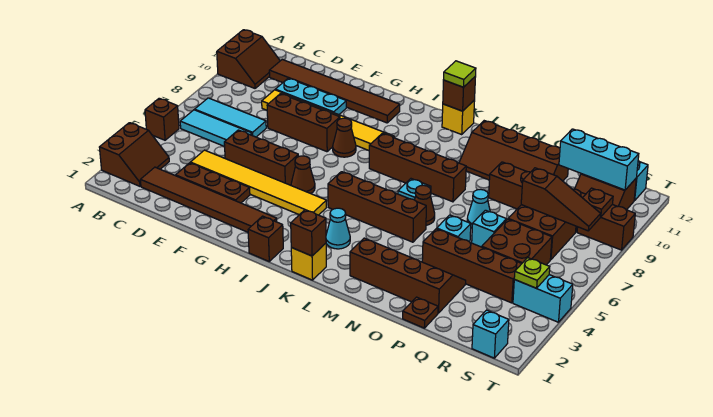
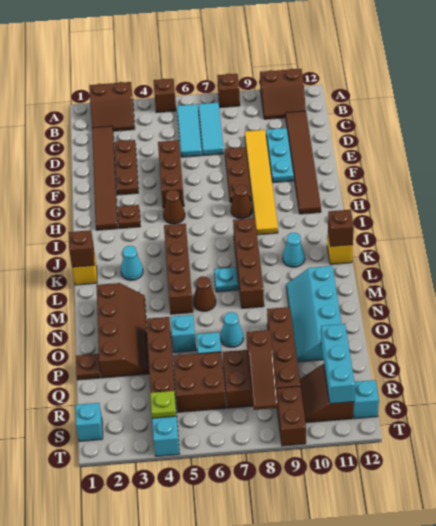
yellow tile D4:I4 level 1 -> none
brown brick E8:G8 level 1 -> brown plate E8:G8 level 1
brown brick I1 level 1 -> brown brick A8 level 1
none -> cyan cone K10 level 1
lime tile K12 level 3 -> none
brown slope M10:P11 level 1 top 11 -> cyan slope M10:P11 level 1 top 11
brown plate S9 level 2 -> brown plate H3 level 1

